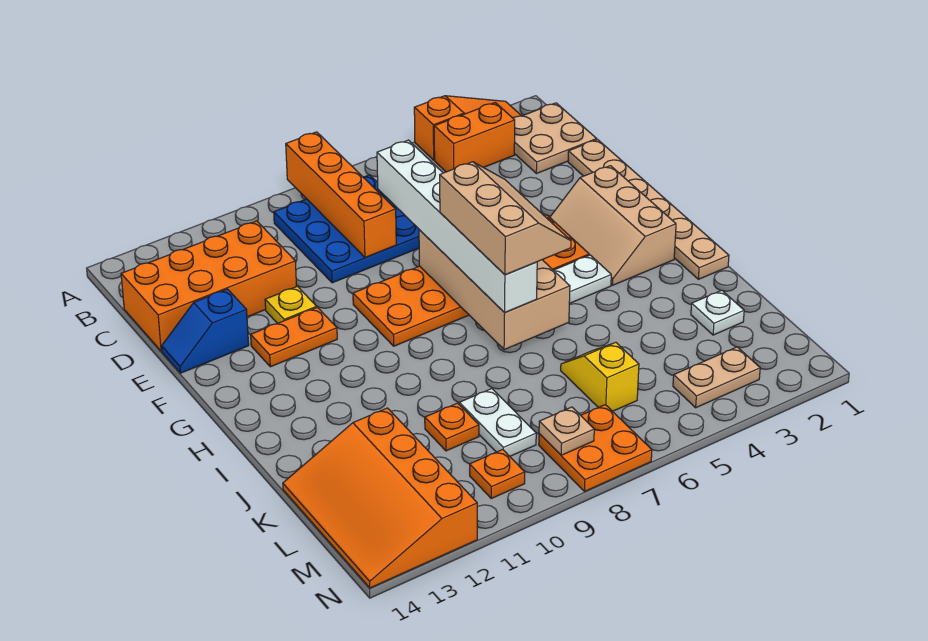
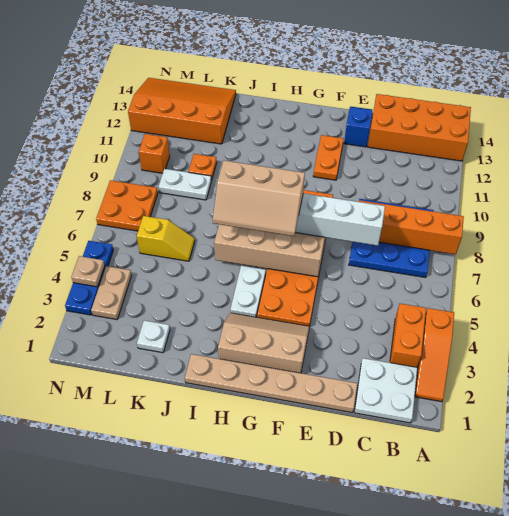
tan plate B1:C2 level 1 -> white plate B1:C2 level 1
orange brick C11:D14 level 1 -> orange brick A13:D14 level 1
yellow plate E11 level 1 -> none
tan plate M8 level 2 -> tan plate N4 level 2
orange plate M10 level 1 -> orange brick M10 level 1
none -> blue plate N3:N5 level 1

